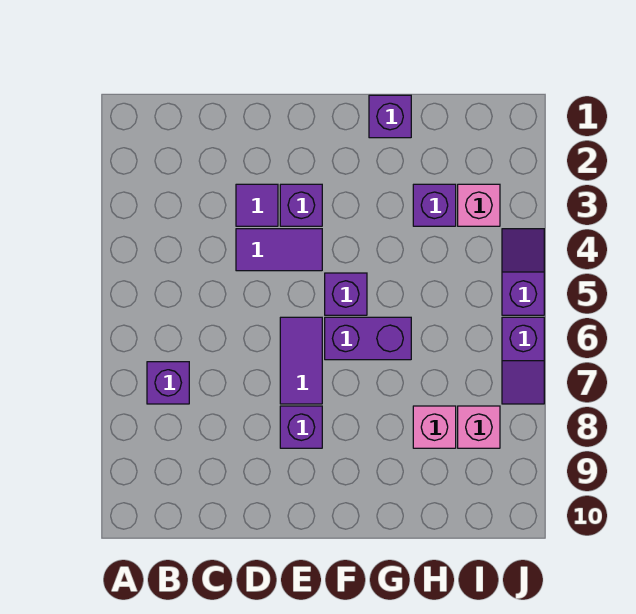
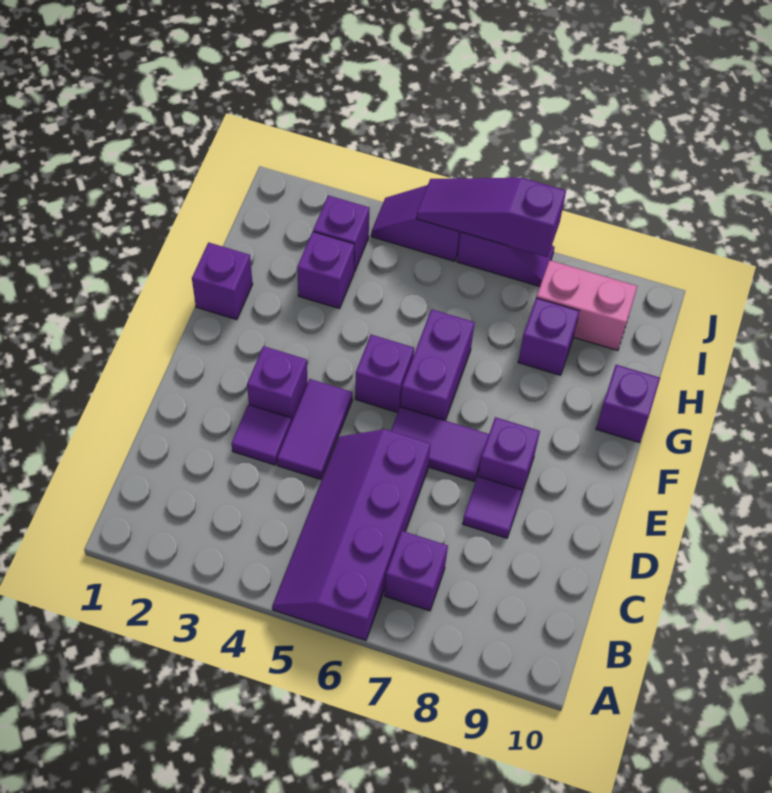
none -> purple slope A5:D6 level 1 top 6
none -> purple tile D8 level 1
none -> purple brick G10 level 1
pink brick H8 level 1 -> purple brick H8 level 1
pink brick I3 level 1 -> purple brick I3 level 1
pink brick I8 level 1 -> pink brick I8:I9 level 1
none -> purple slope J5:J7 level 2 top 7

